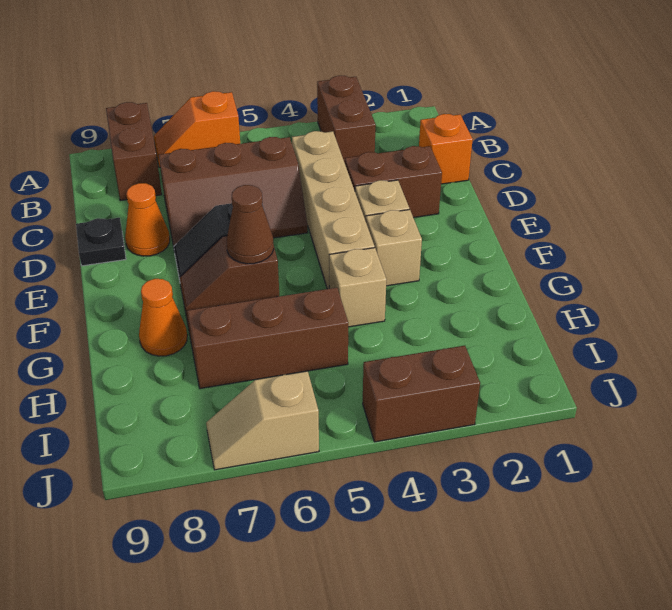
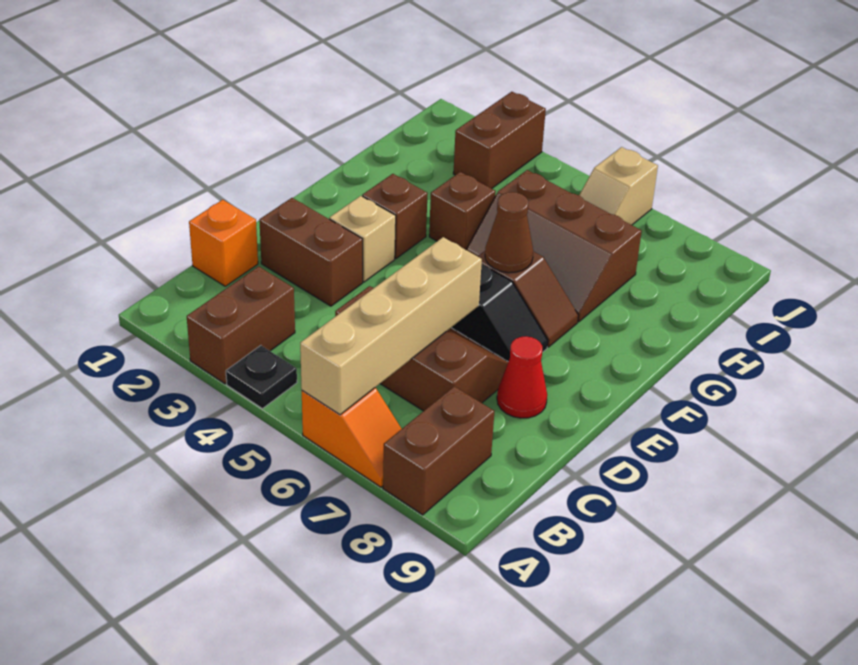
tan brick C4:F4 level 1 -> tan brick A6:D6 level 2
orange cone D8 level 1 -> red cone D8 level 1
black plate D9 level 1 -> black plate A4 level 1
tan brick F3 level 1 -> brown brick F3 level 1
tan brick G4 level 1 -> brown brick G4 level 1
orange cone G8 level 1 -> none
brown brick J3:J4 level 1 -> brown brick I3:J3 level 1
tan slope J6:J7 level 1 top 6 -> tan slope I6:J6 level 1 top J

